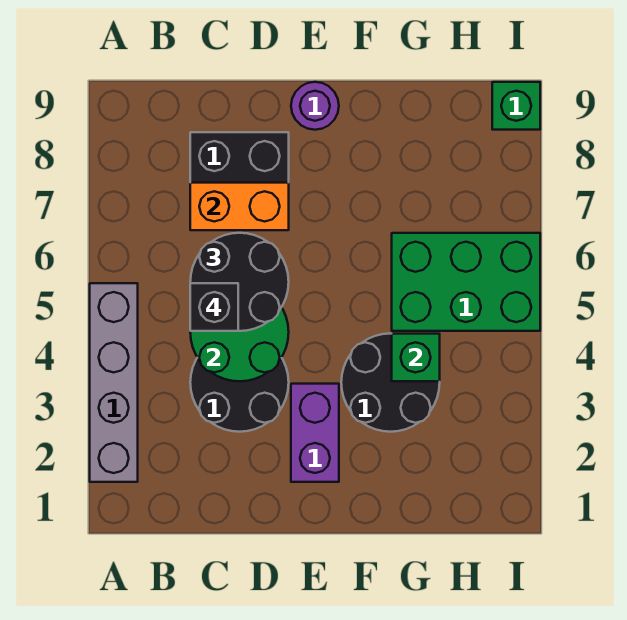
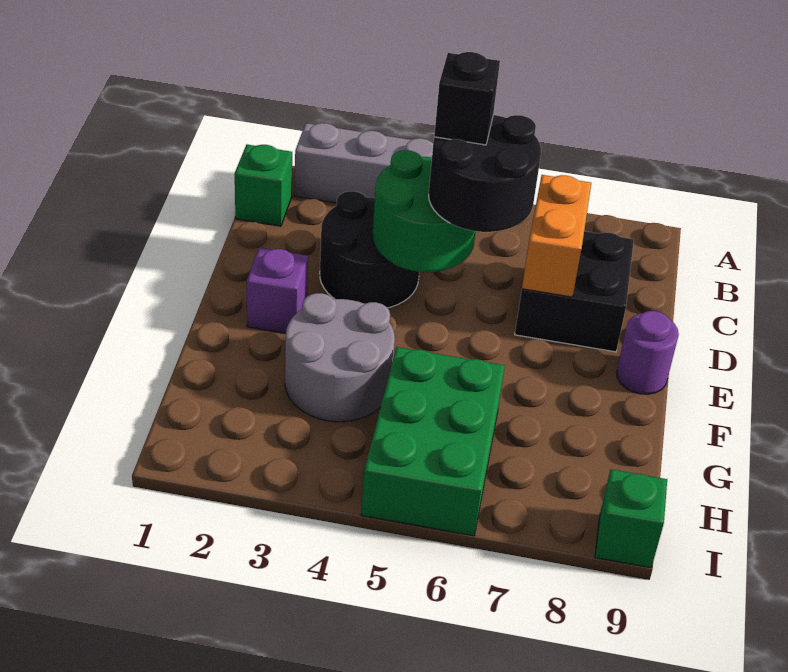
purple brick E2:E3 level 1 -> purple brick E2 level 1
black round brick F3:G4 level 1 -> grey round brick F3:G4 level 1
green brick G4 level 2 -> green brick B1 level 1

